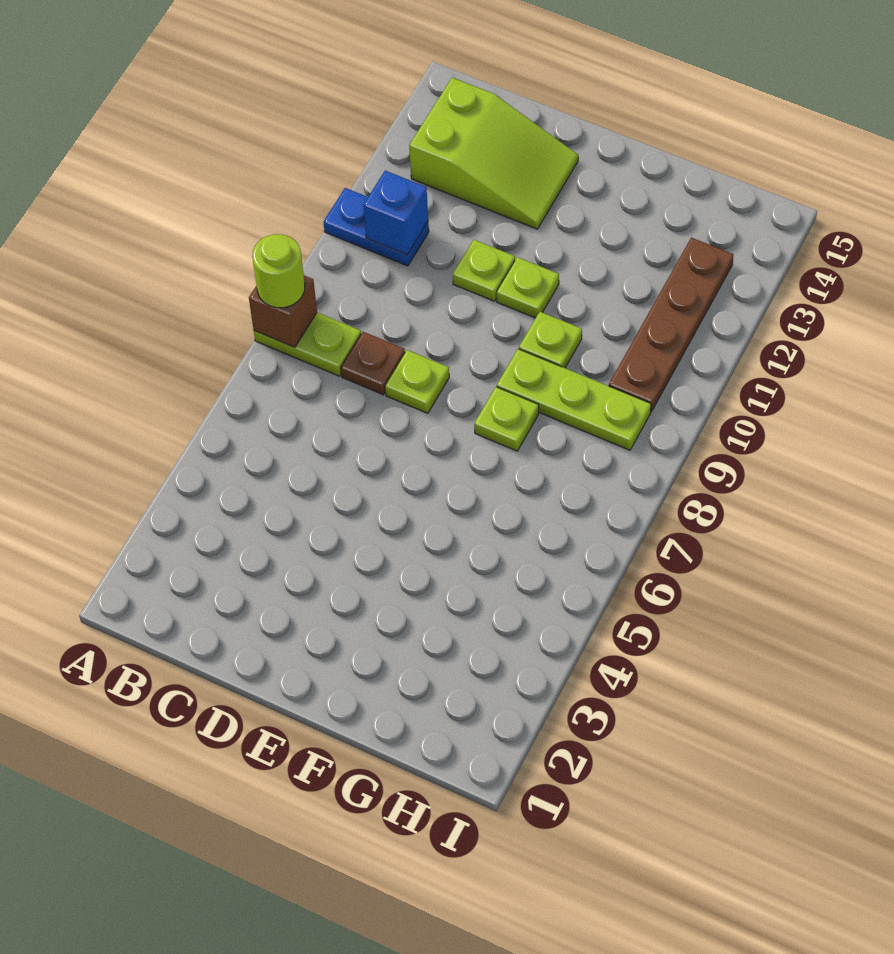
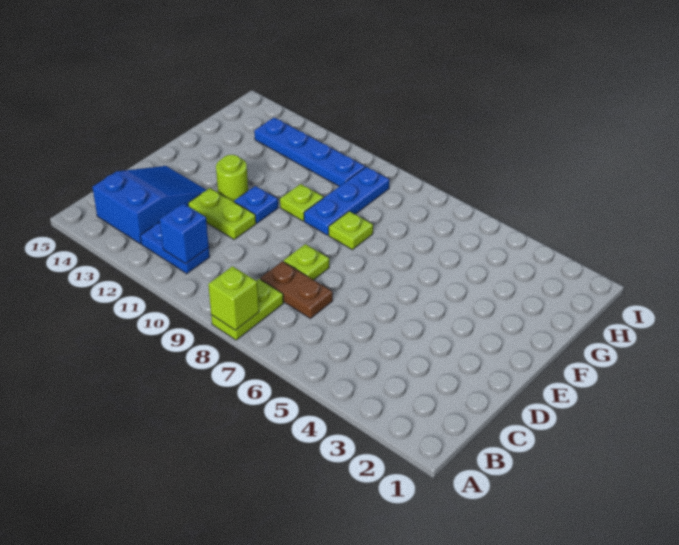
brown brick A8 level 2 -> lime brick A8 level 2
lime round brick A8 level 3 -> lime round brick E12 level 1
blue plate A11:B11 level 1 -> blue plate B11:B12 level 1
lime slope B13:D14 level 1 top B -> blue slope B13:D14 level 1 top B
brown plate C8 level 1 -> brown plate C7:C8 level 1
lime plate D11 level 1 -> lime plate D11:D12 level 1
lime plate E11 level 1 -> blue plate E11 level 1
lime plate F9:H9 level 1 -> blue plate F9:H9 level 1
brown plate H10:H13 level 1 -> blue plate H10:H13 level 1

